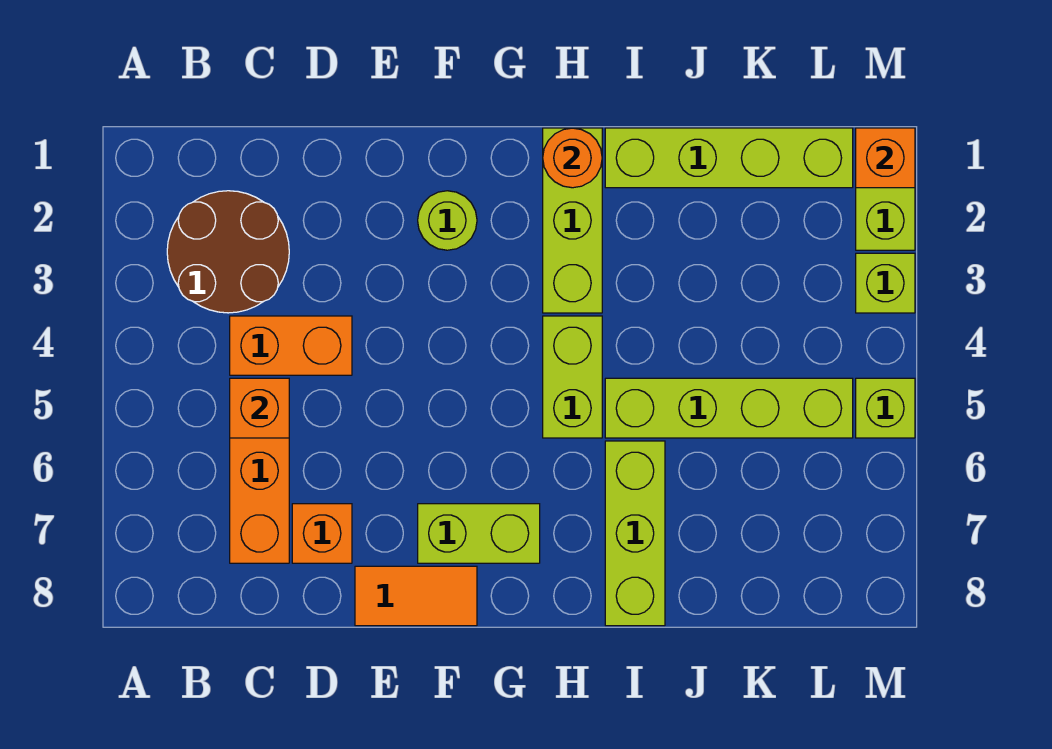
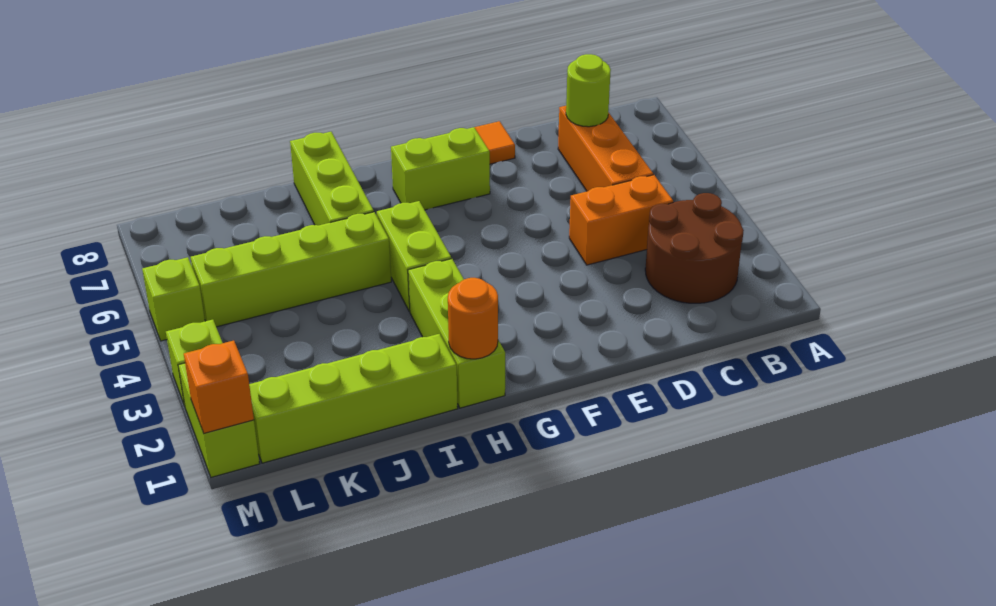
orange brick C5 level 2 -> none
orange brick D7 level 1 -> none
lime round brick F2 level 1 -> lime round brick C7 level 2

